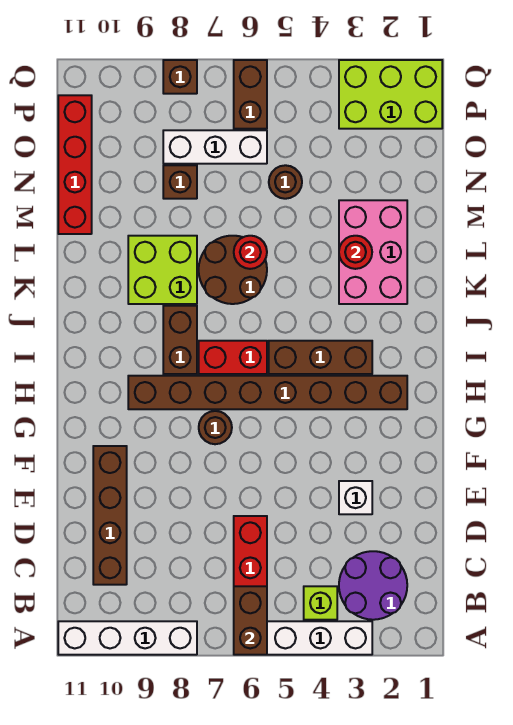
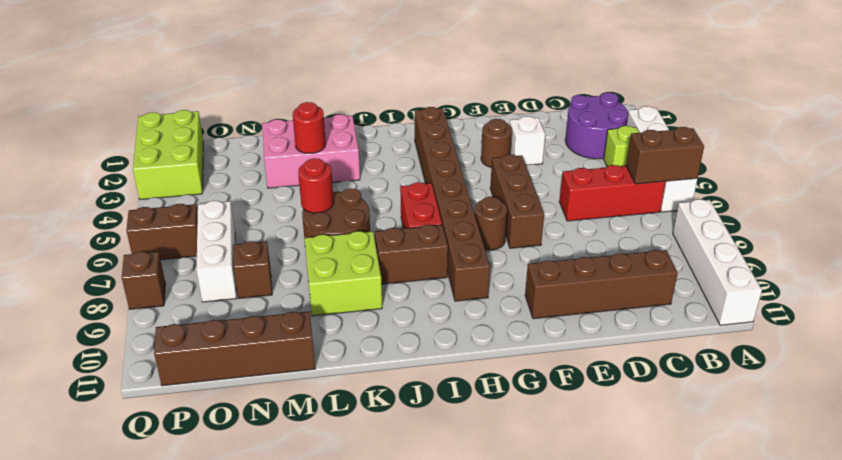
brown brick I3:I5 level 1 -> brown brick F5:F7 level 1
red brick M11:P11 level 1 -> brown brick M11:P11 level 1
brown round brick N5 level 1 -> brown round brick F3 level 1

